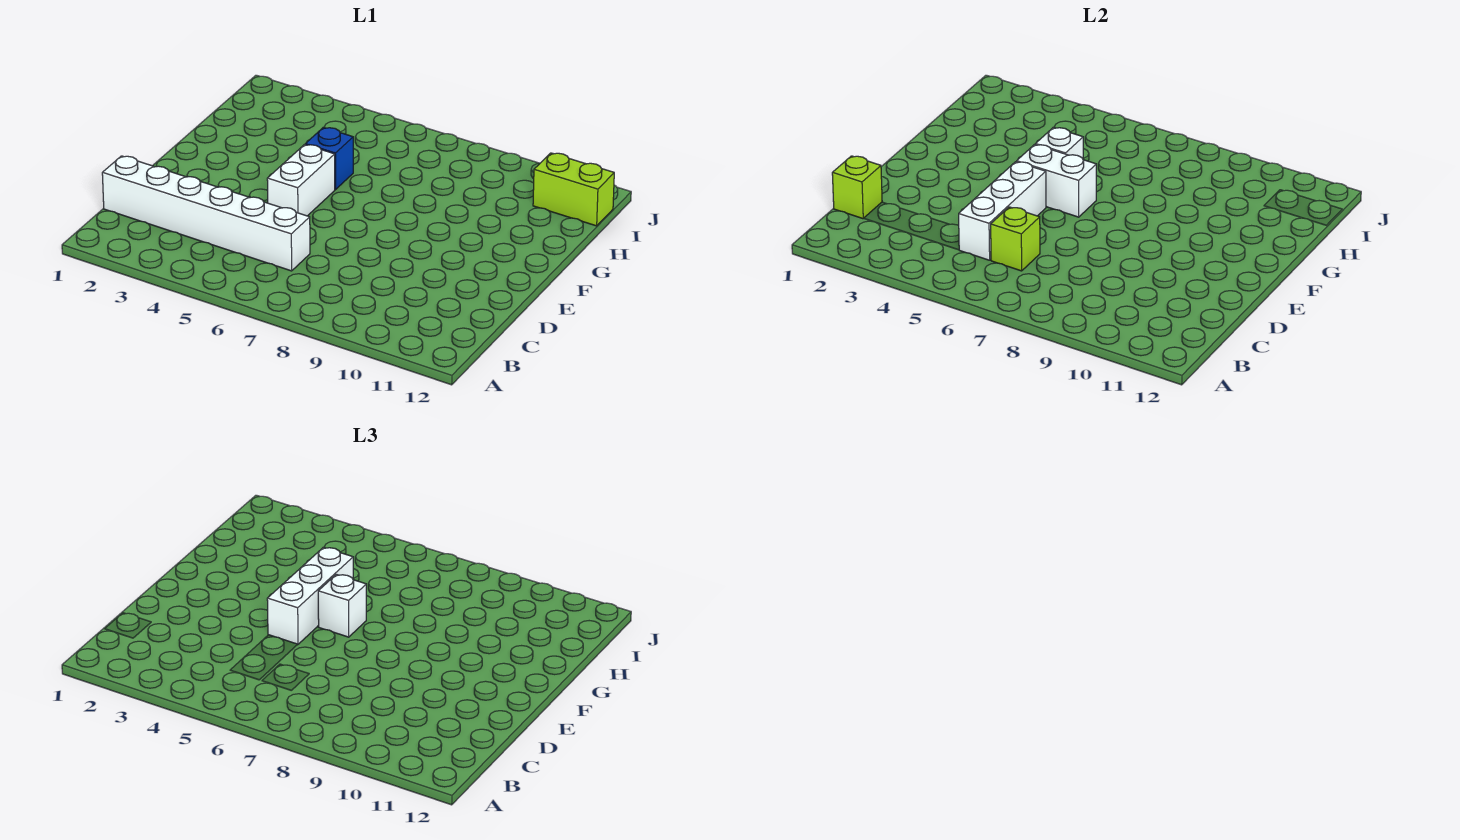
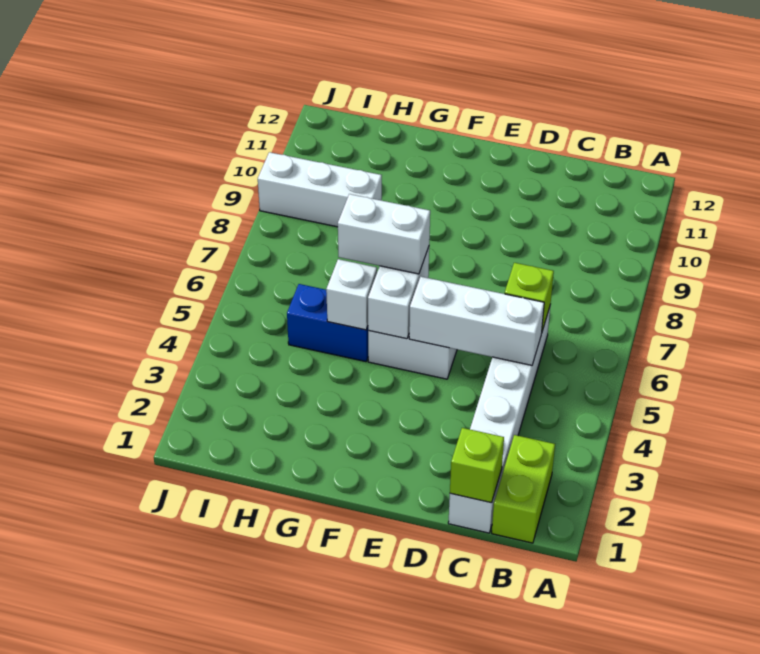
white brick E5:G5 level 3 -> white brick H9:J9 level 1
white brick F6 level 3 -> white brick F6:G6 level 3
blue brick G5 level 1 -> blue brick G5:H5 level 1
lime brick I11:I12 level 1 -> lime brick B1:B2 level 1

